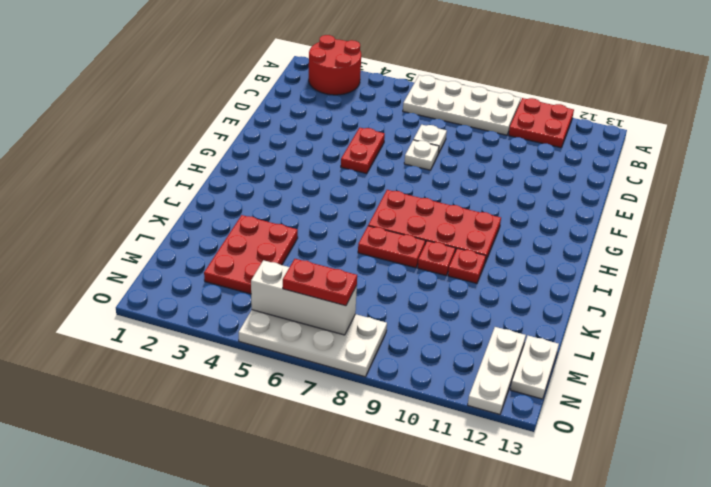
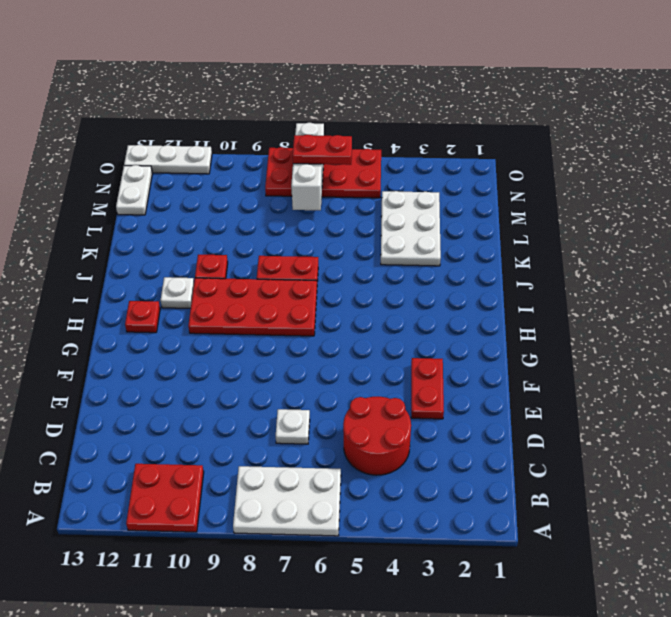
red round brick A2:B3 level 1 -> red round brick C4:D5 level 1
white plate A6:B9 level 1 -> white plate A6:B8 level 1
red plate E5:F5 level 1 -> red plate E3:F3 level 1
white plate E7 level 1 -> white plate I11 level 1
red plate J9 level 1 -> red plate H12 level 1
red plate K3:M4 level 1 -> white plate K3:M4 level 1
white plate M12:O12 level 1 -> white plate O11:O13 level 1
white plate N5:O8 level 1 -> red plate N5:O8 level 1
white brick N5:N7 level 2 -> white brick M7:O7 level 2

